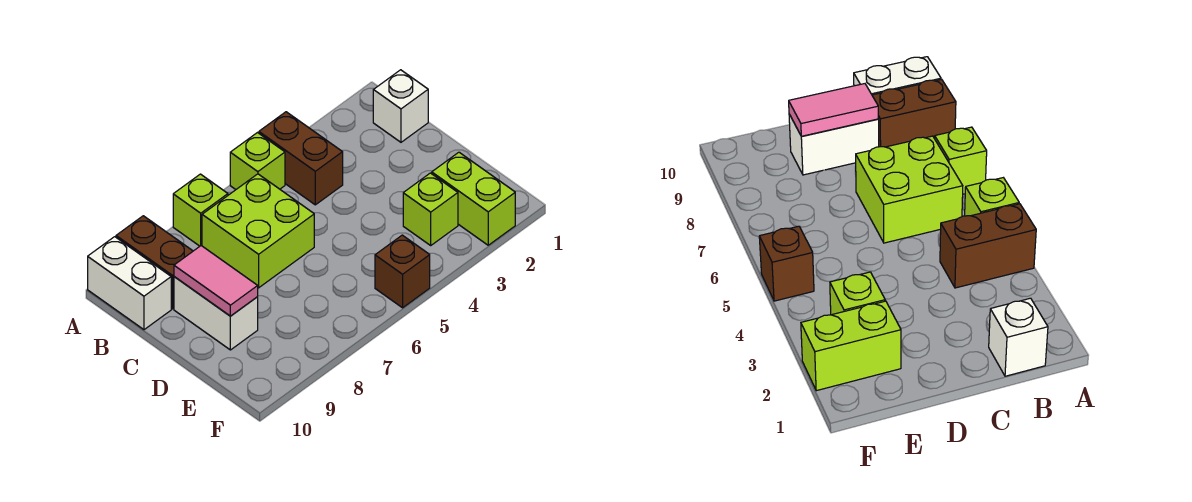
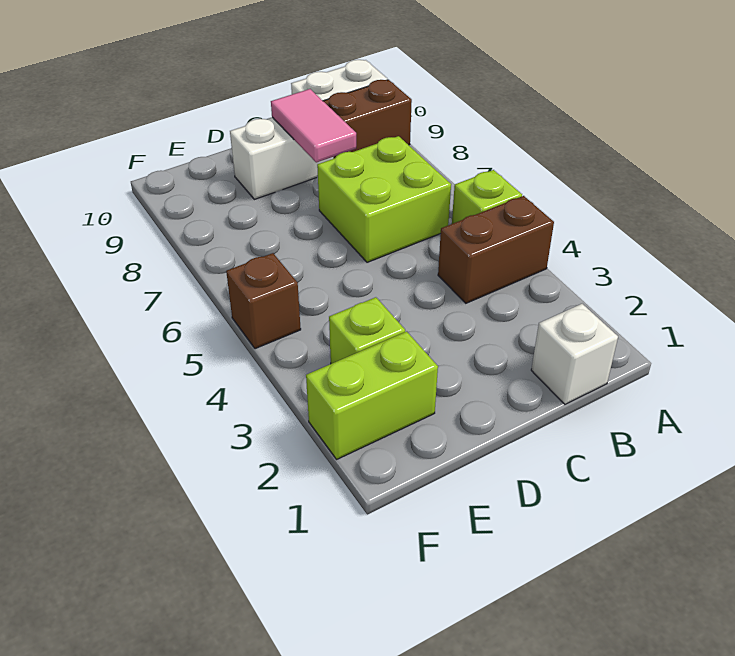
lime brick A7 level 1 -> none
pink tile C9:D9 level 2 -> pink tile C8:C9 level 2

